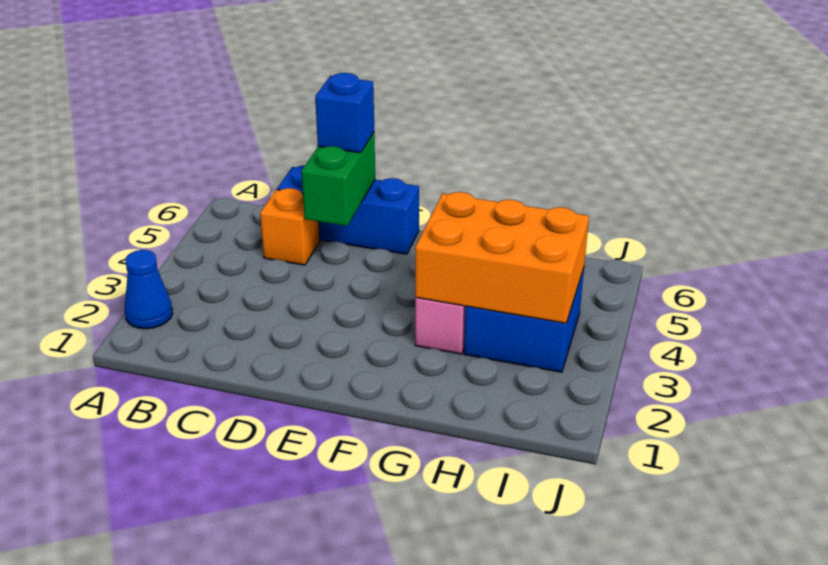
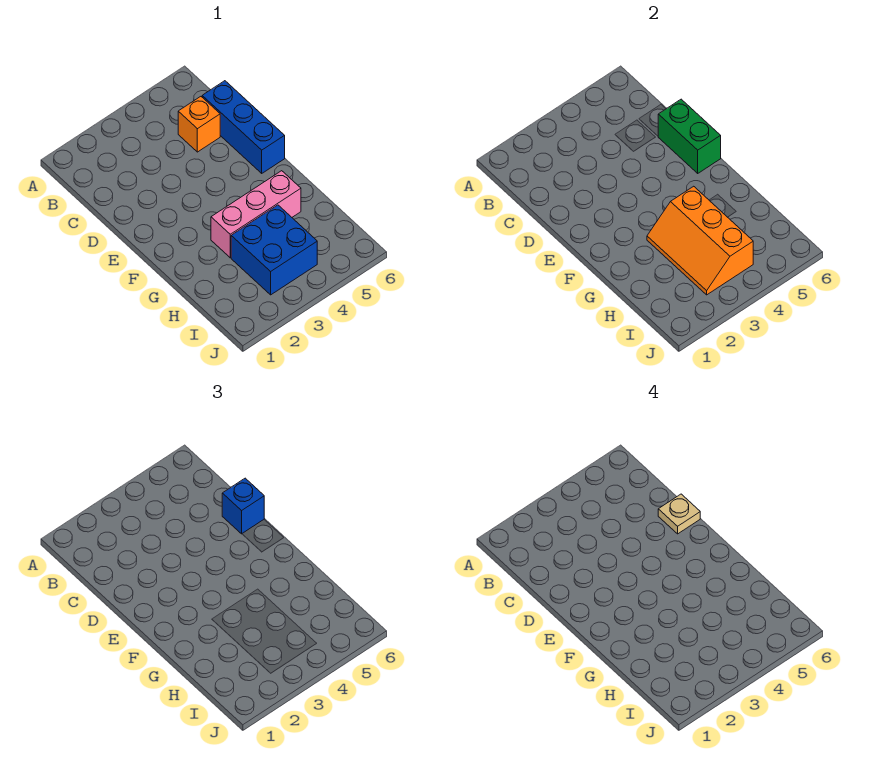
blue cone A2 level 1 -> none
green brick D5:D6 level 2 -> green brick D6:E6 level 2
none -> tan plate D6 level 4
orange brick G3:I4 level 2 -> orange slope G3:I4 level 2 top 4

